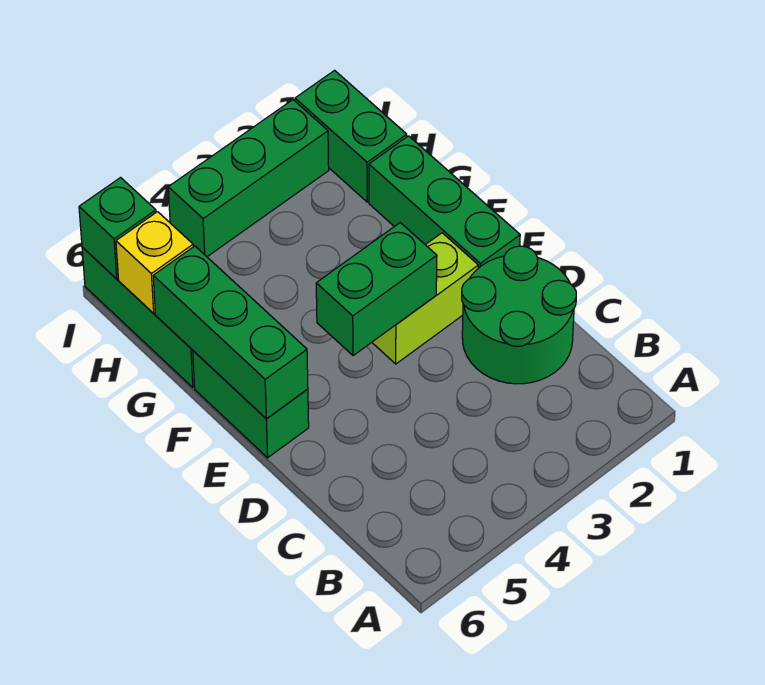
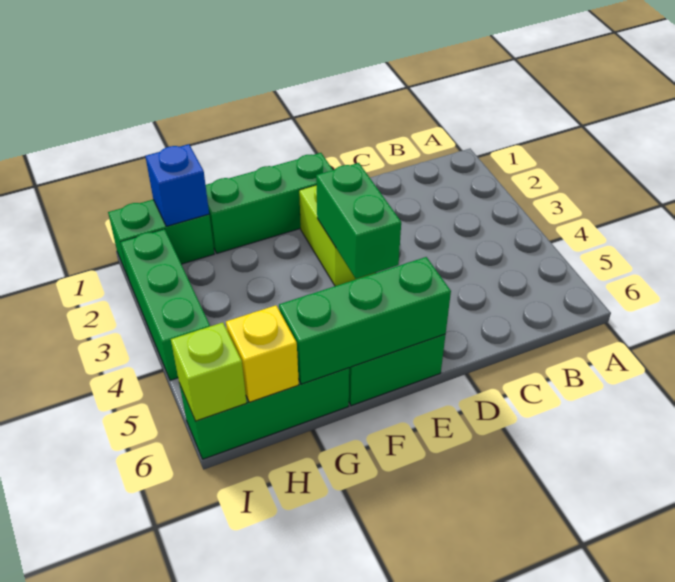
green round brick C1:D2 level 1 -> none
none -> blue brick H1 level 2
green brick I6 level 2 -> lime brick I6 level 2

